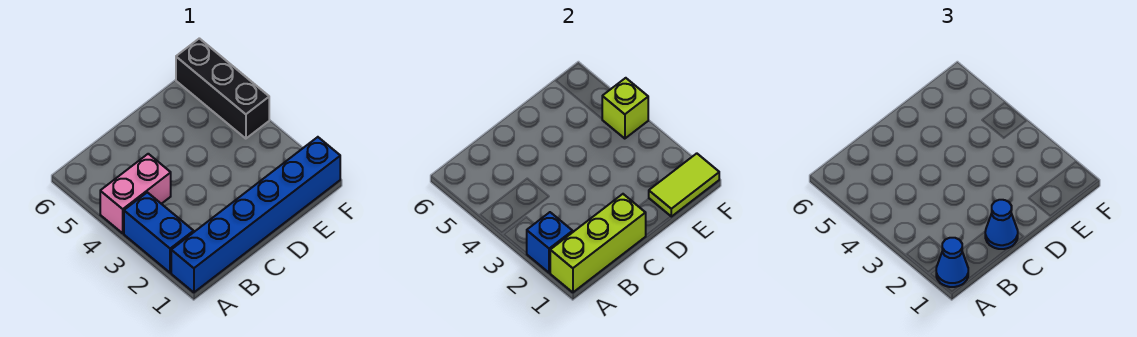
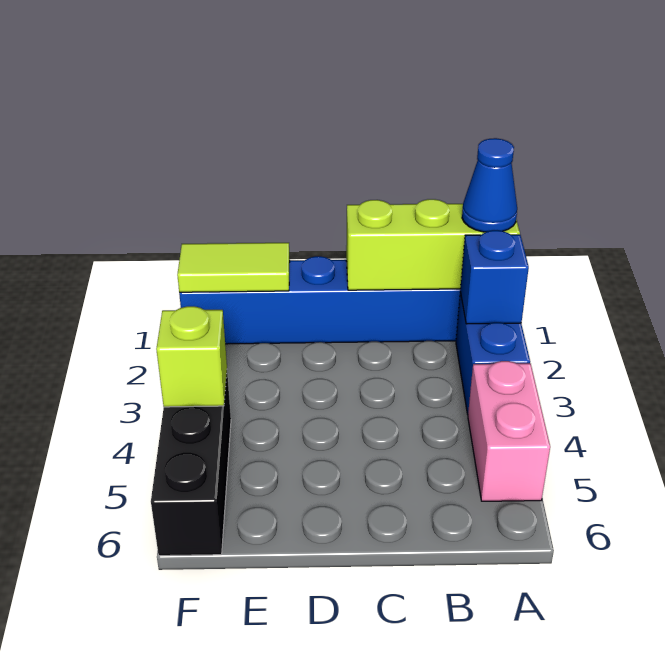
pink brick A4:B4 level 1 -> pink brick A4:A5 level 1
blue cone C1 level 3 -> none

